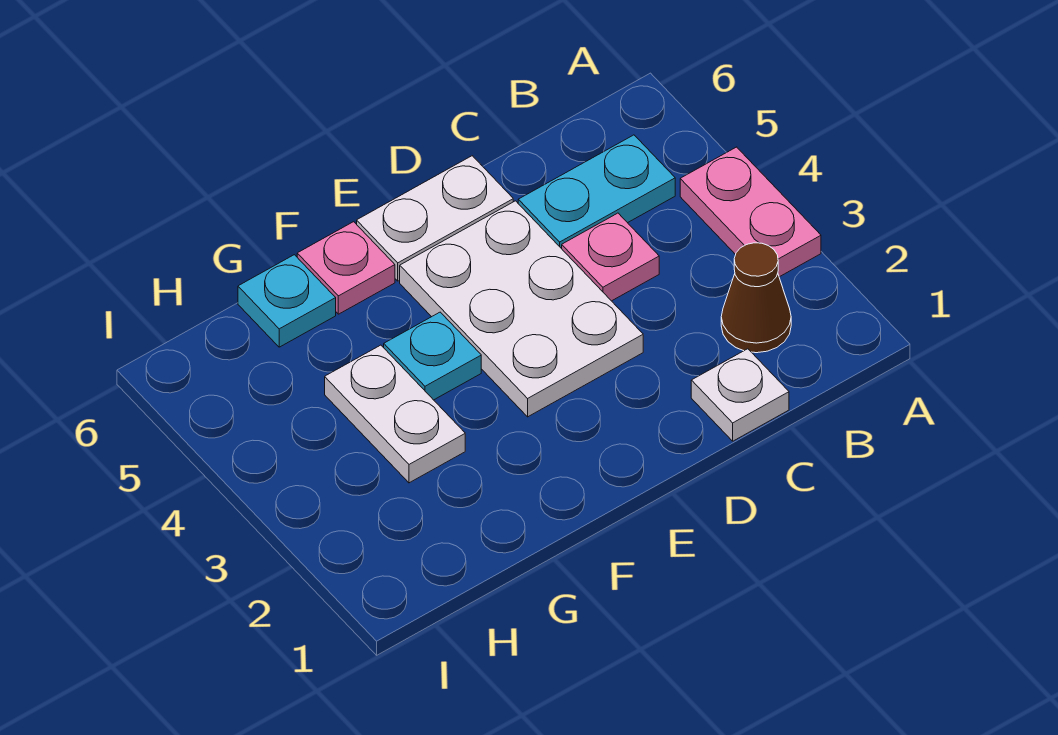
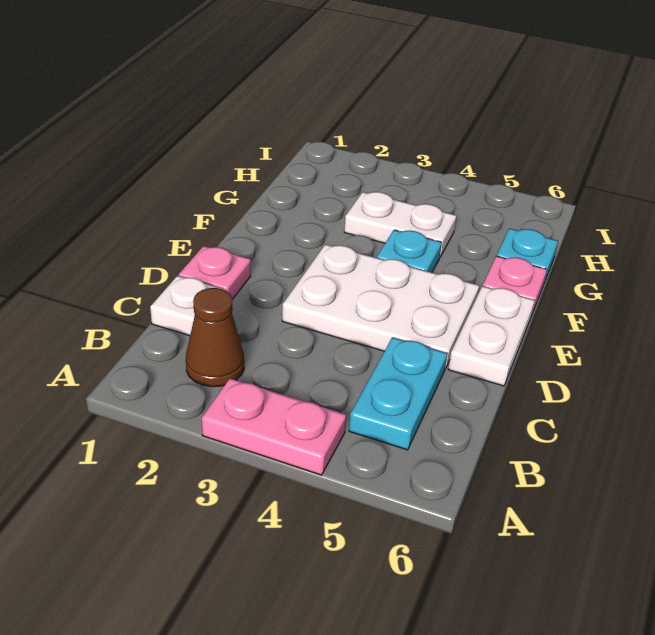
pink plate C4 level 1 -> pink plate D1 level 1

